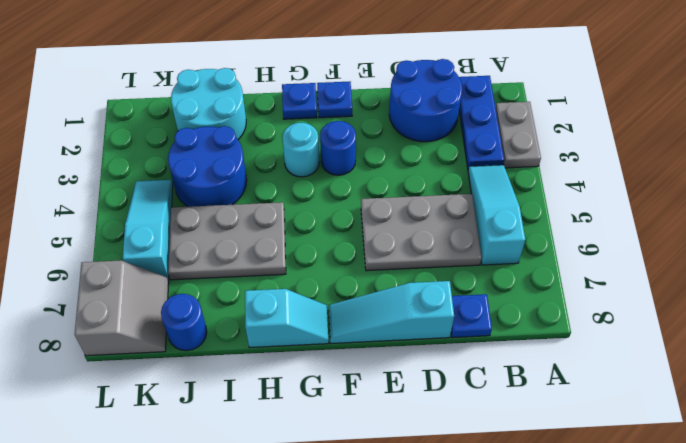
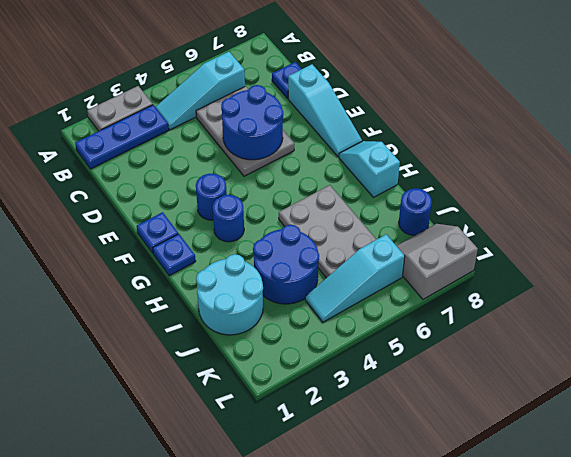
blue round brick C1:D2 level 1 -> blue round brick D5:E6 level 2
cyan round brick G3 level 1 -> blue round brick G3 level 1

